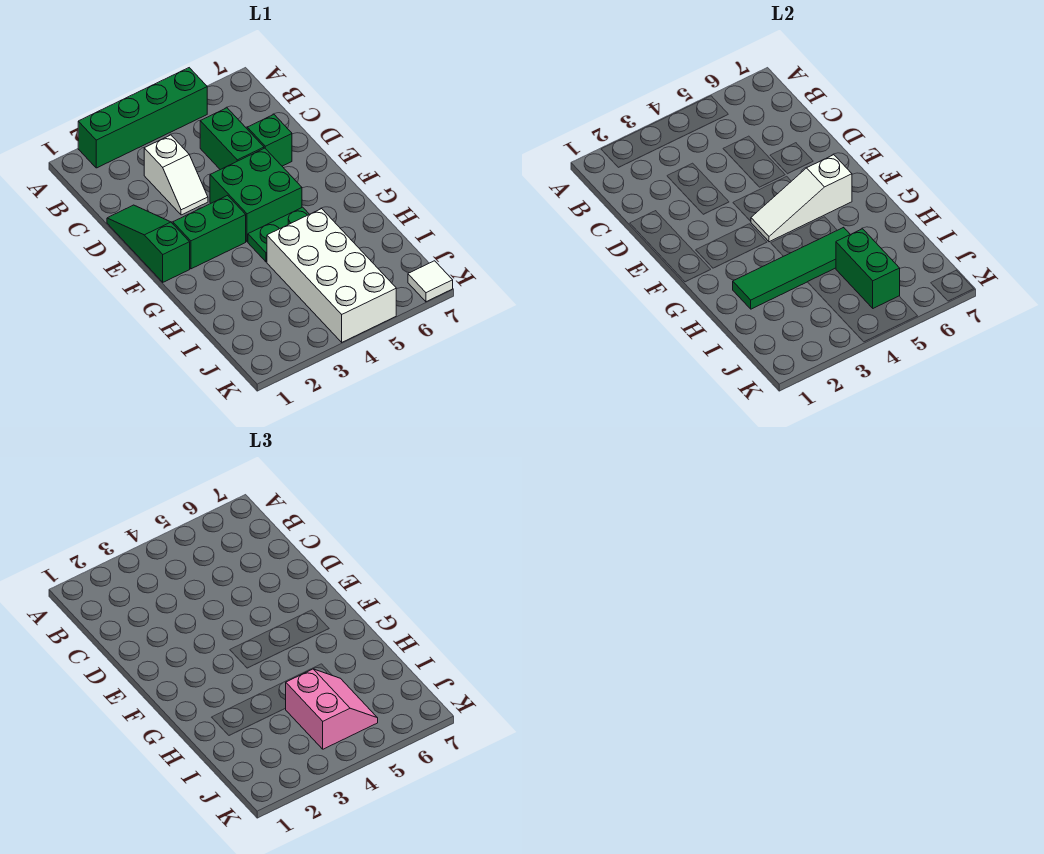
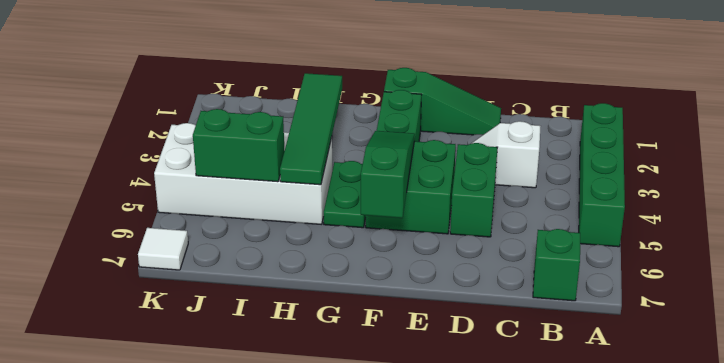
green brick C5:D5 level 1 -> green brick D4:D5 level 1
green brick D6 level 1 -> green brick B7 level 1
white slope F4:F6 level 2 top 6 -> green slope F4:F6 level 2 top 6
pink slope I4:J5 level 3 top 4 -> none

